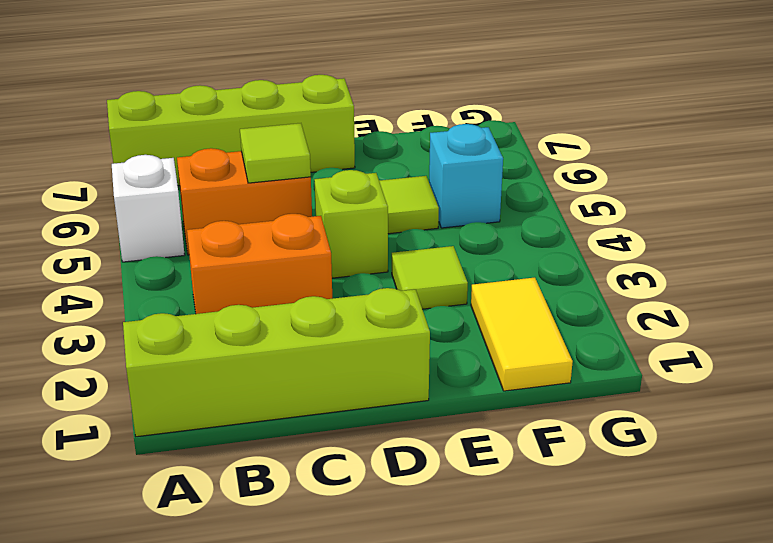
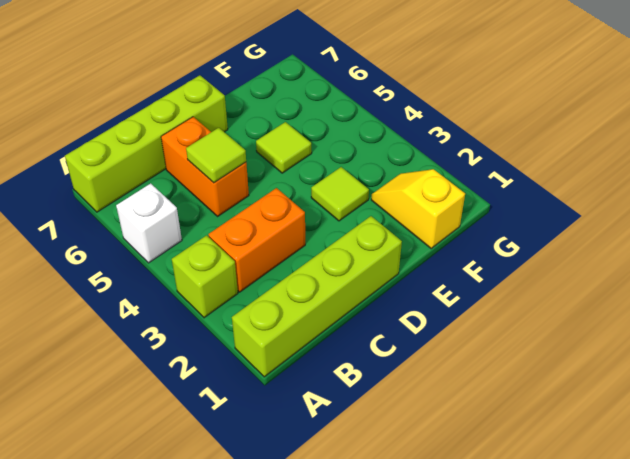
orange brick B5:C5 level 1 -> orange brick C5:C6 level 1
lime brick D4 level 1 -> lime brick A3 level 1
yellow tile F1:F2 level 1 -> yellow slope F1:F2 level 1 top 1
cyan brick F5 level 1 -> none

